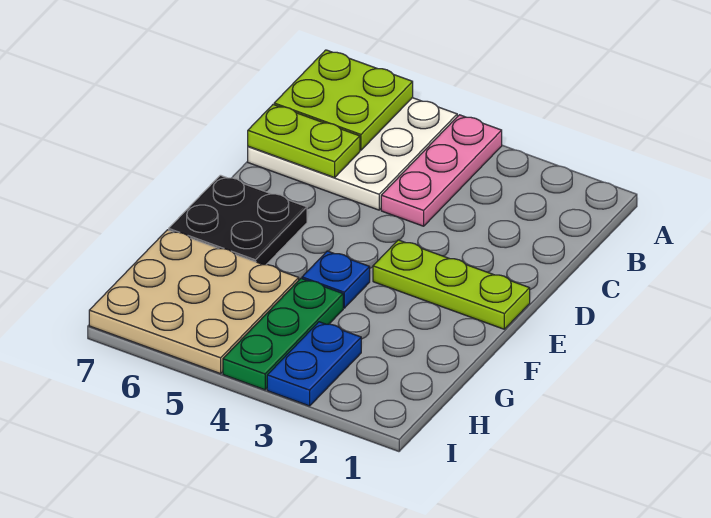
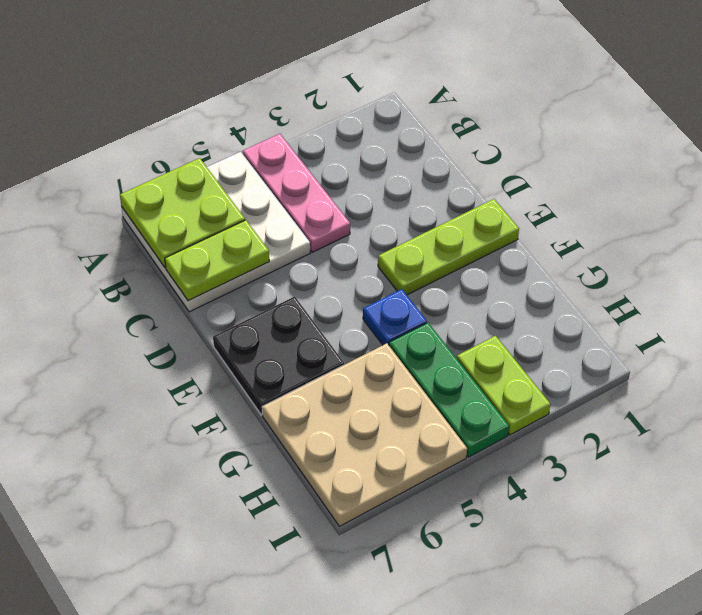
blue plate H3:I3 level 1 -> lime plate H3:I3 level 1

